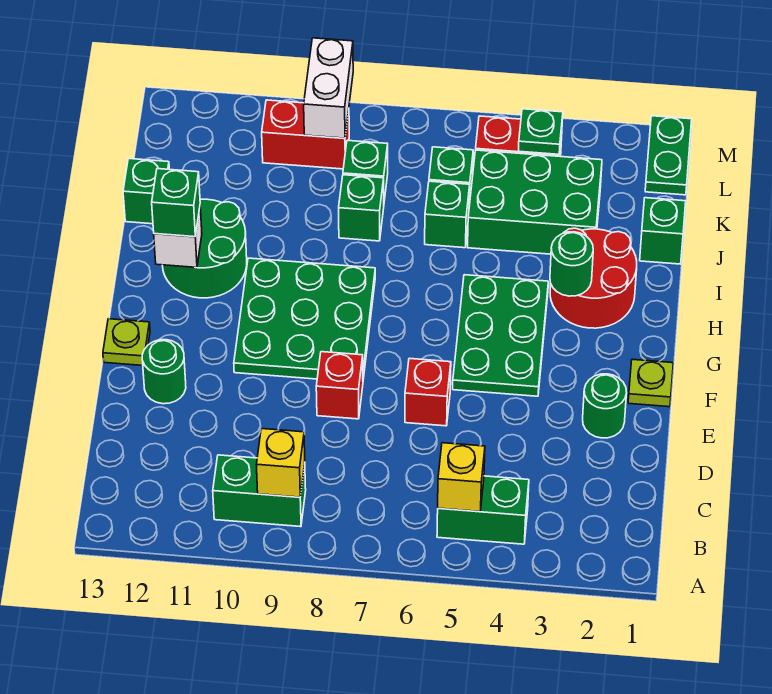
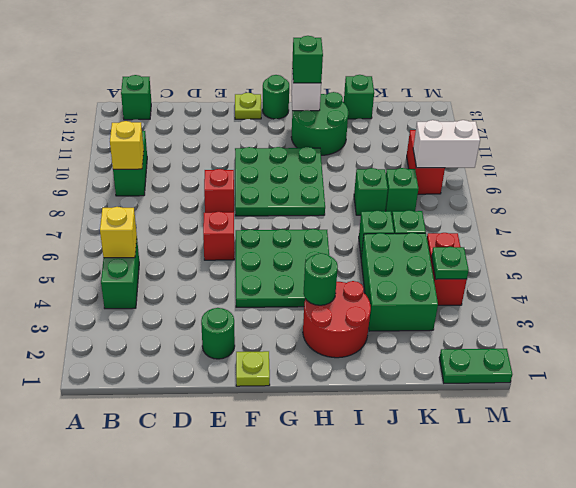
green round brick E12 level 1 -> green round brick G13 level 1
green plate F4:H5 level 1 -> green plate F4:H6 level 1
green brick J1 level 1 -> green brick B13 level 1

